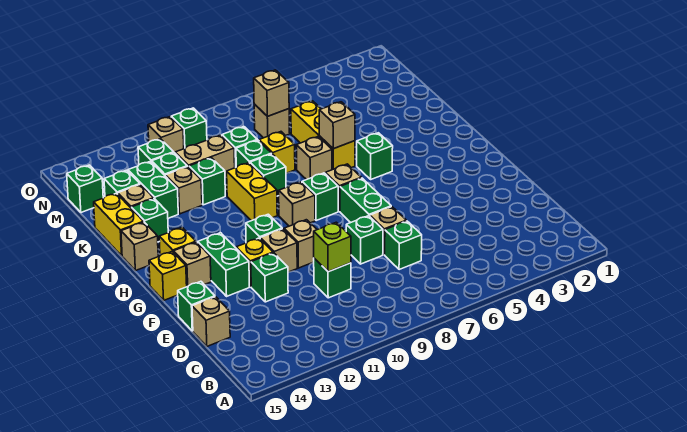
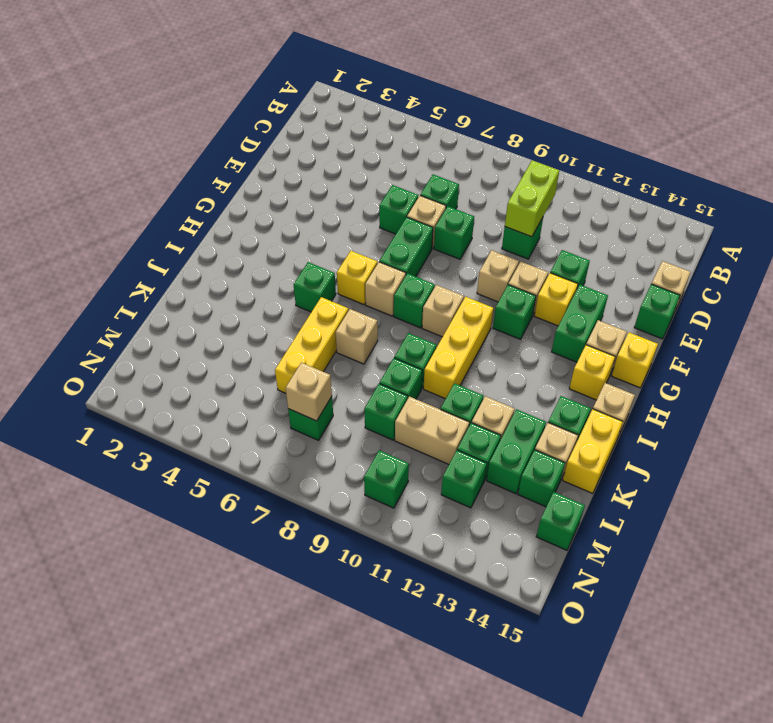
lime brick D10 level 2 -> lime brick C10:D10 level 2
none -> green brick E6 level 1
yellow brick I10:J10 level 1 -> yellow brick H10:J10 level 1
tan brick J6 level 2 -> none
yellow brick K8 level 1 -> yellow brick H6 level 1
tan brick M7 level 1 -> green brick M7 level 1
tan brick N11 level 1 -> none

